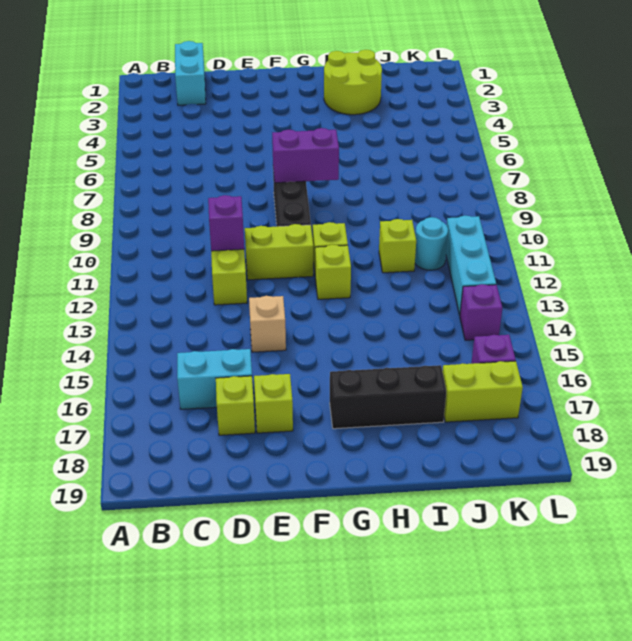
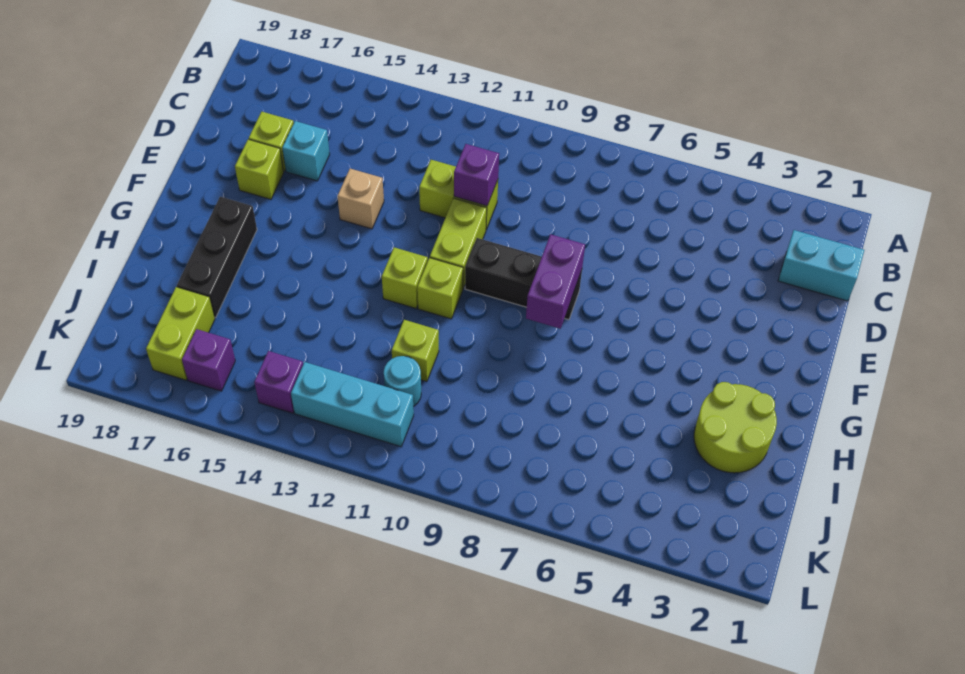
cyan brick C16:D16 level 1 -> cyan brick D16 level 1

